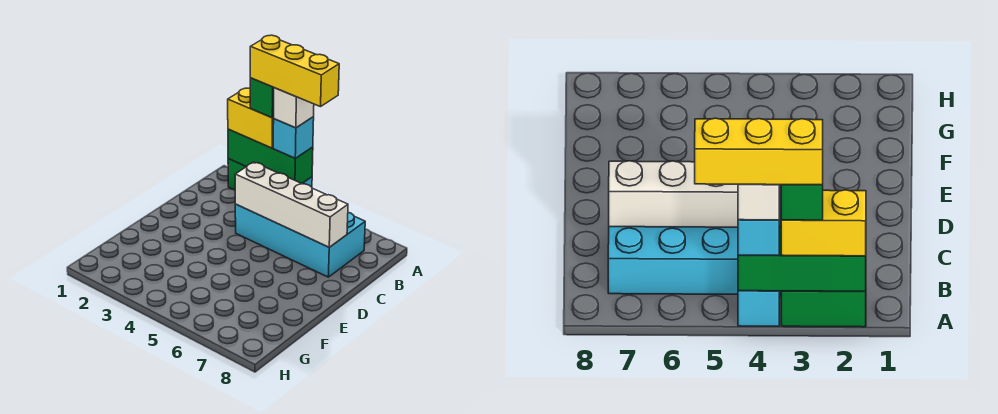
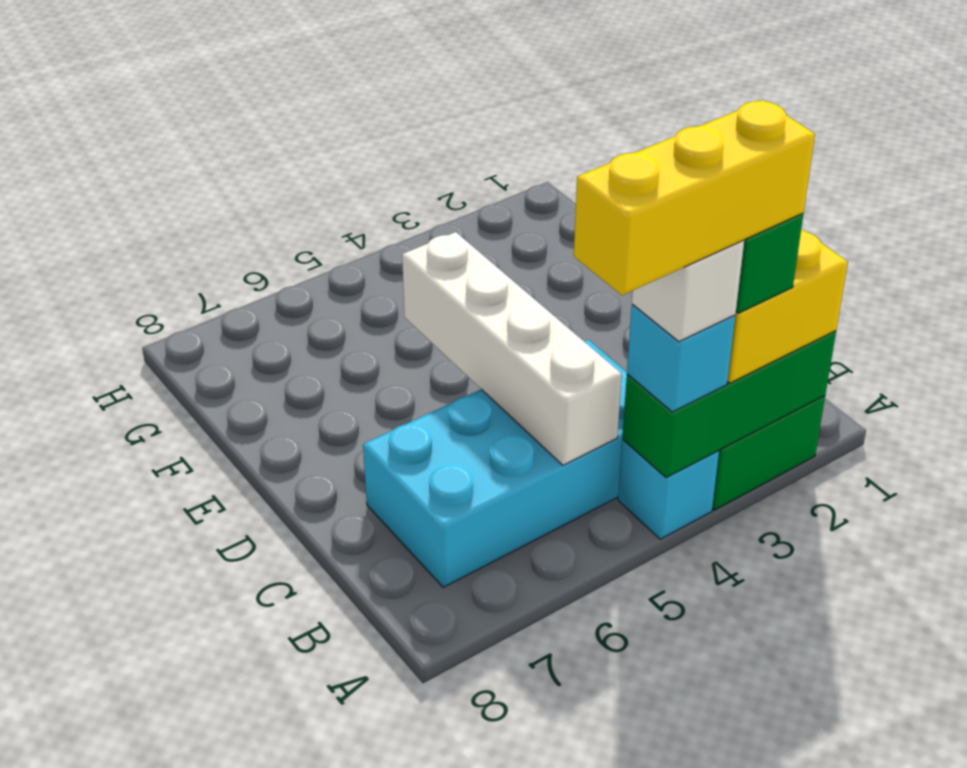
white brick C4:C7 level 2 -> white brick B5:E5 level 2

